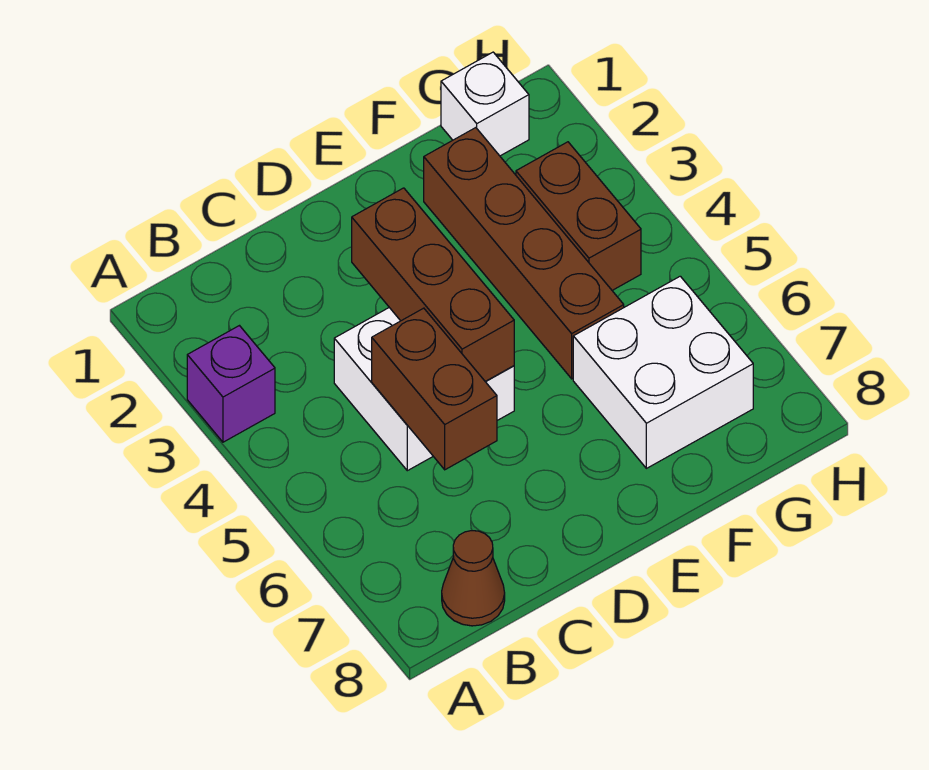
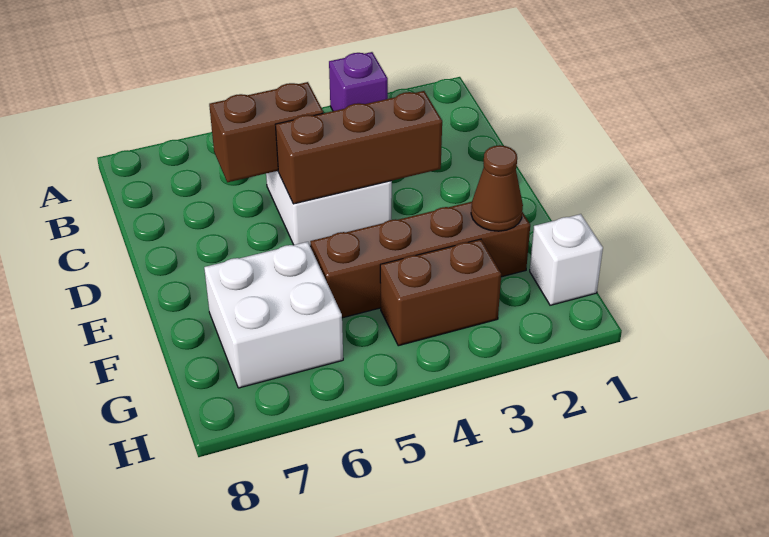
brown cone B8 level 1 -> brown cone F2 level 2

